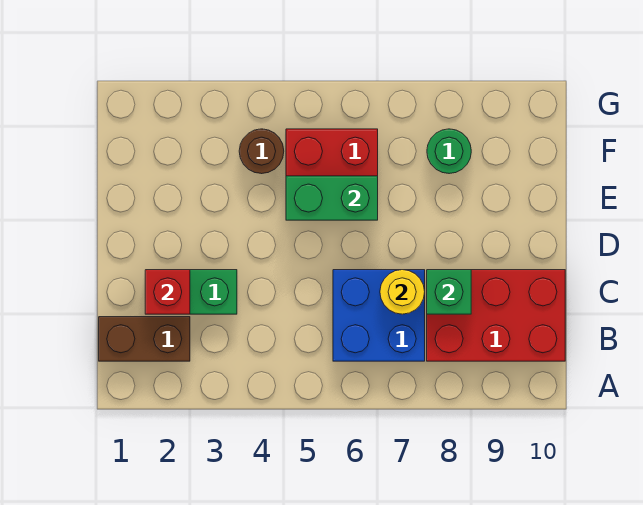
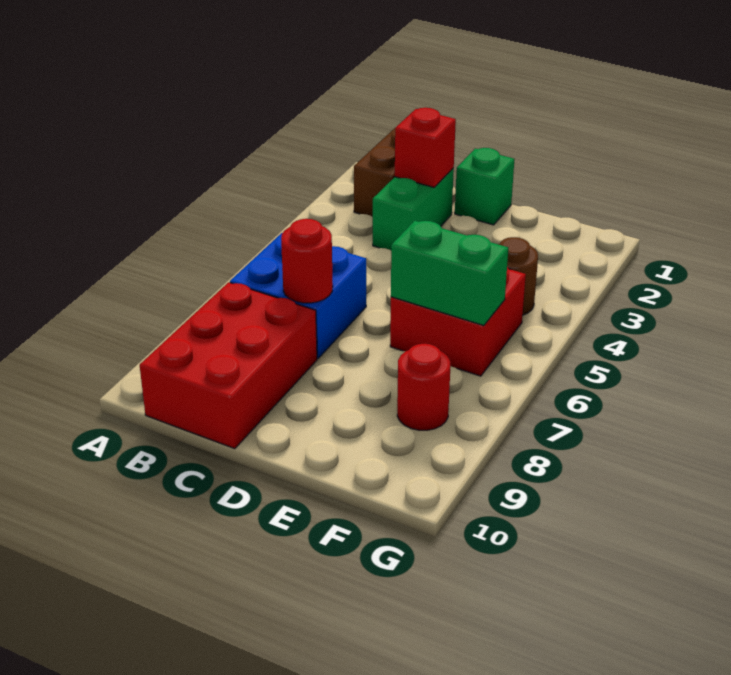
yellow round brick C7 level 2 -> red round brick C7 level 2
green brick C8 level 2 -> green brick D1 level 1
green brick E5:E6 level 2 -> green brick E6:F6 level 2
green round brick F8 level 1 -> red round brick F8 level 1

